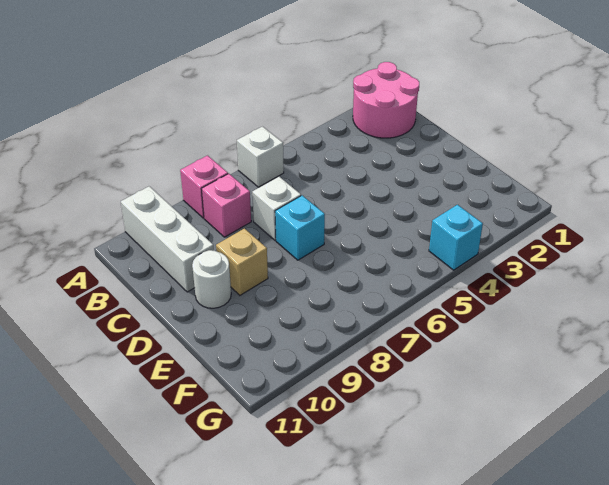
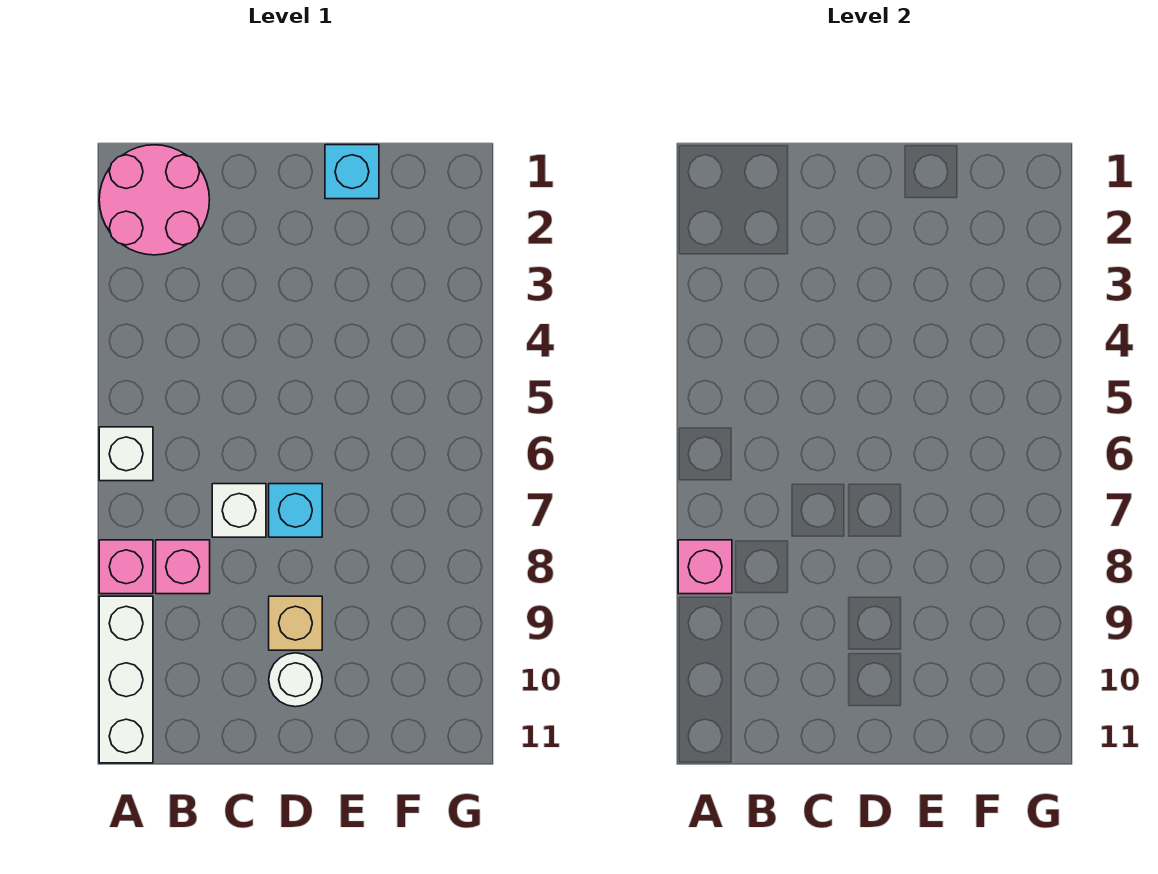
none -> pink brick A8 level 2
white brick A10:C10 level 1 -> white brick A9:A11 level 1
cyan brick G4 level 1 -> cyan brick E1 level 1

